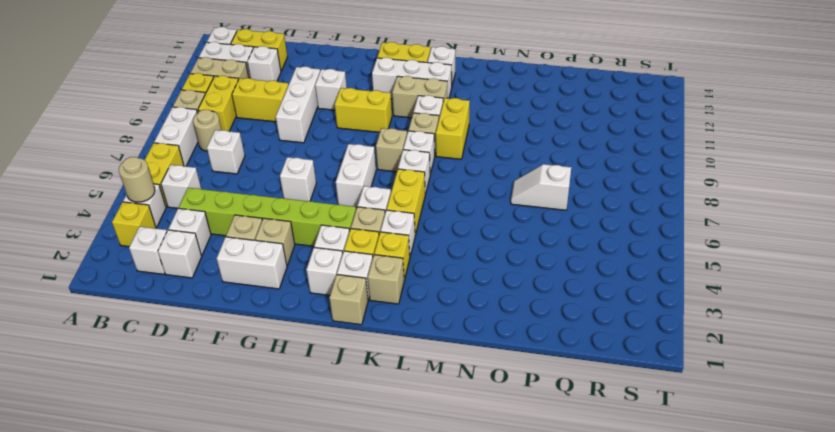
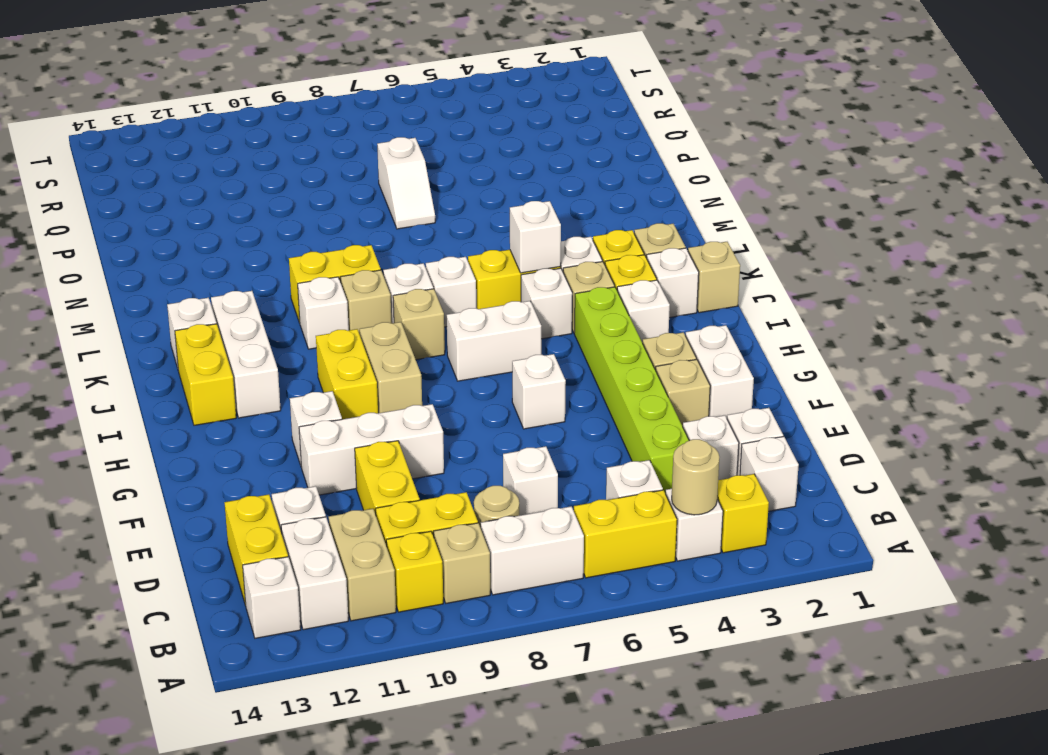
white brick I2 level 1 -> white brick K5 level 2
tan brick J11:K11 level 1 -> tan brick H9:I9 level 1

